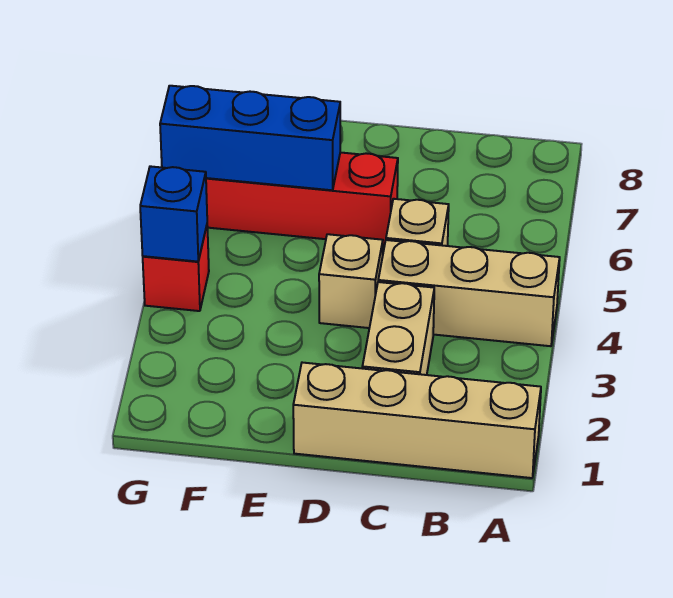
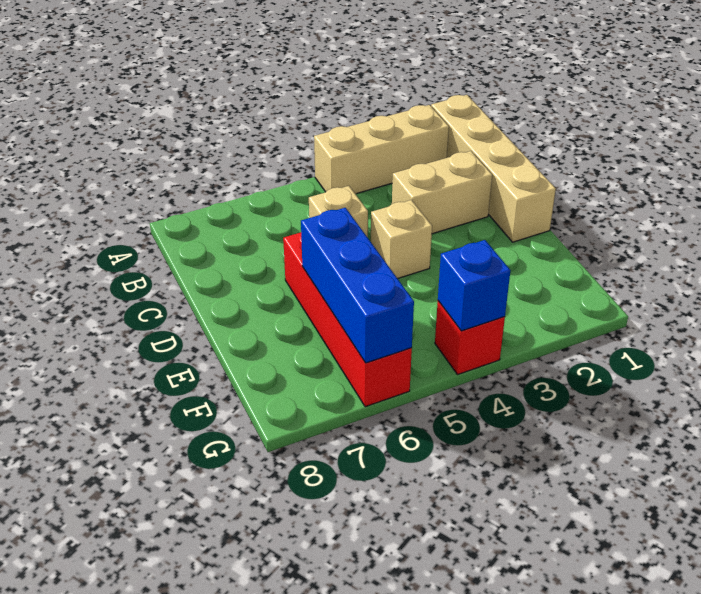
tan brick A4:C4 level 1 -> tan brick A2:A4 level 1

